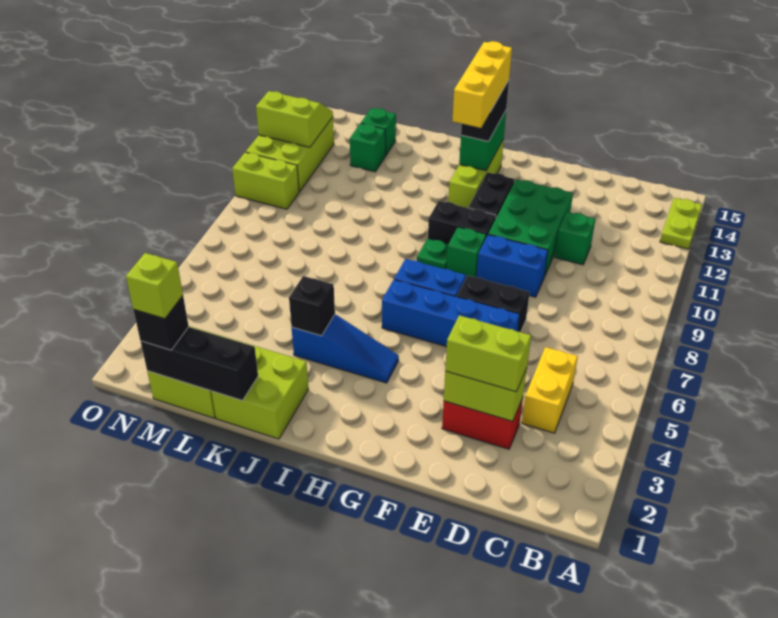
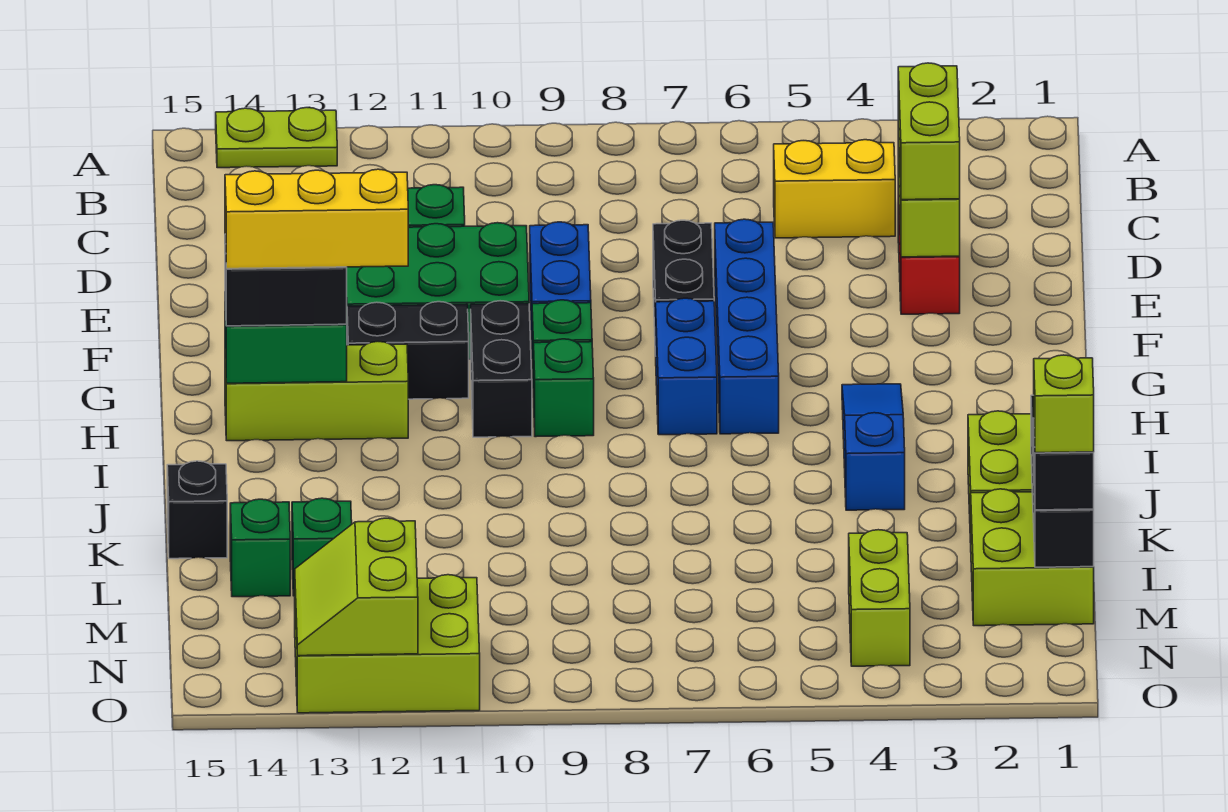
green plate H9 level 1 -> green brick H9 level 1
black brick J4 level 2 -> black brick K15 level 1
lime brick N10:O10 level 1 -> lime brick M4:N4 level 1

